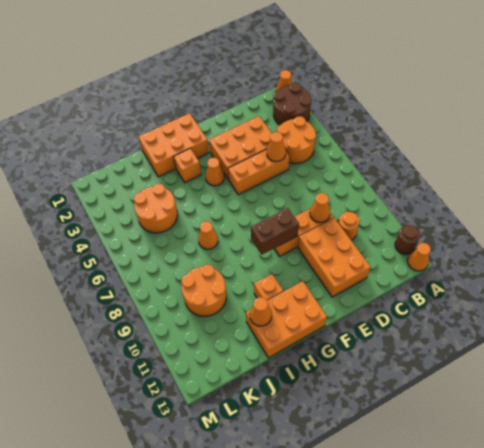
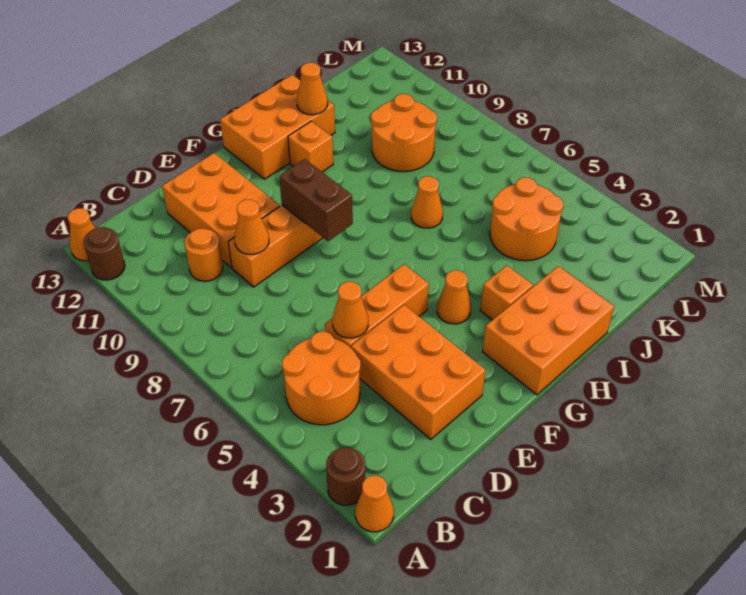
brown round brick A2:B3 level 1 -> brown round brick A2 level 1
orange brick D3:F4 level 1 -> orange brick D2:E4 level 1
brown brick F9:G9 level 2 -> brown brick F8:F9 level 2

